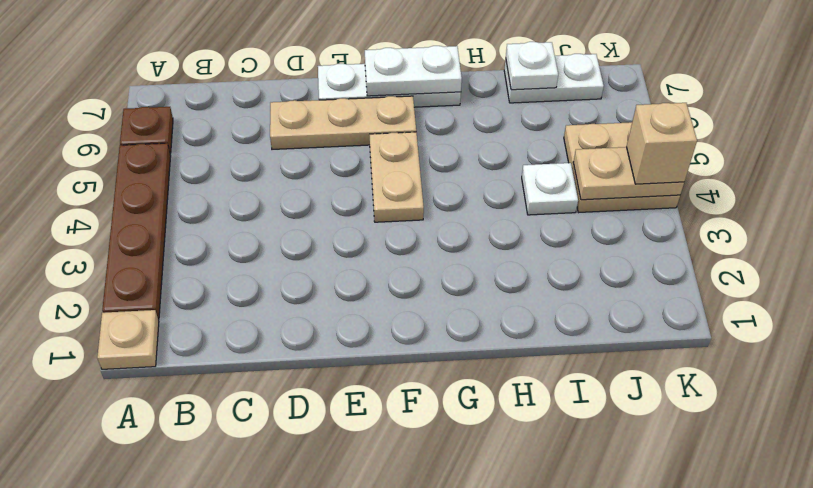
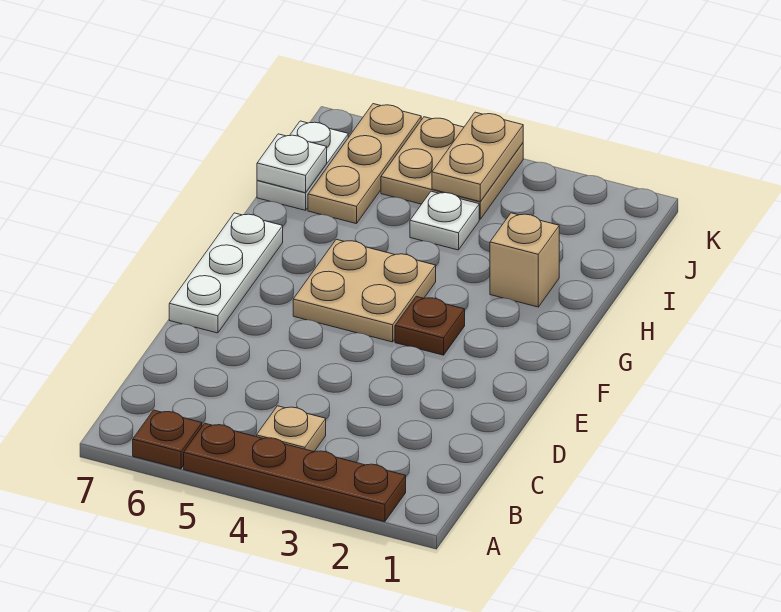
tan plate A1 level 1 -> tan plate B4 level 1
tan plate D6:F6 level 1 -> tan plate I6:K6 level 1
none -> brown plate F3 level 1
tan plate F4:F5 level 1 -> tan plate F4:G5 level 1
white plate F7:G7 level 2 -> none
tan brick K4 level 3 -> tan brick H2 level 1

